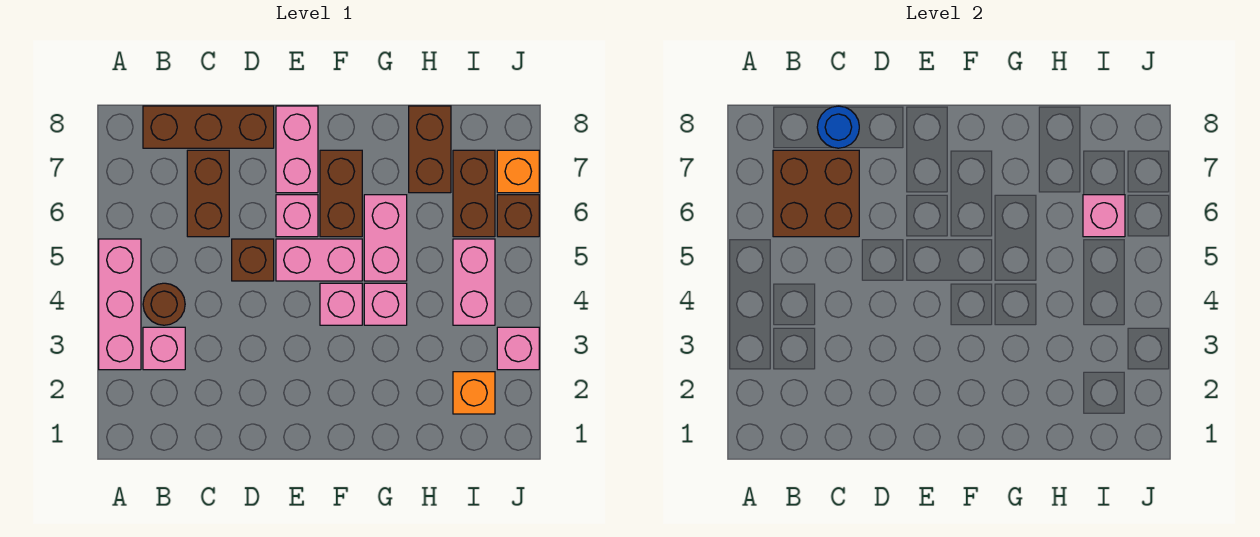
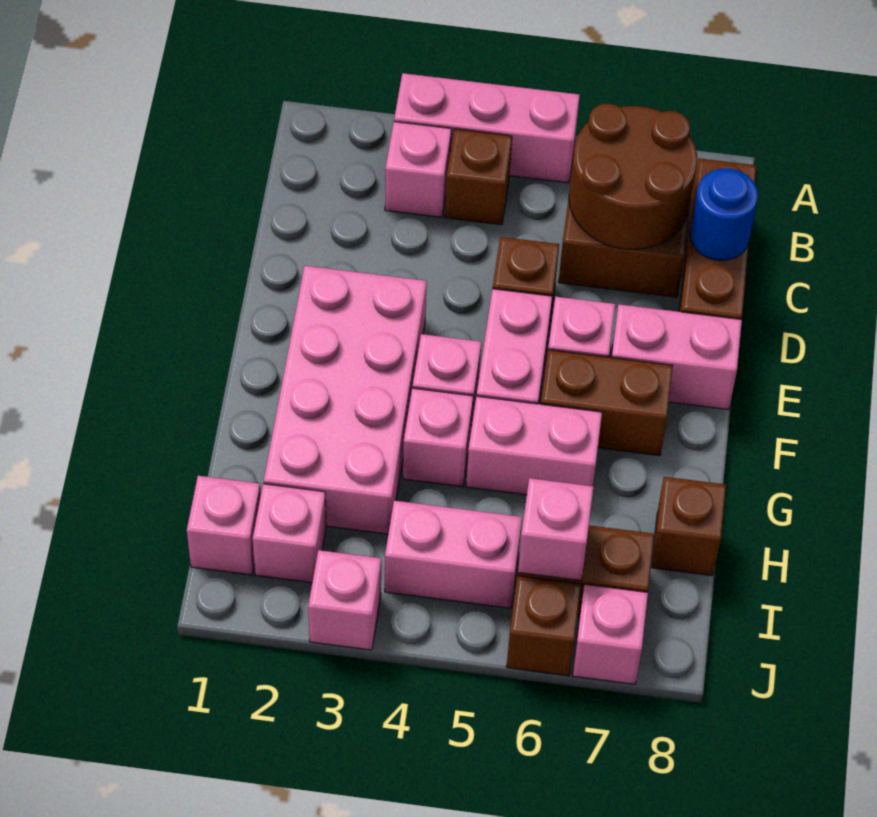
brown round brick B4 level 1 -> brown brick B4 level 1
brown brick B6:C7 level 2 -> brown round brick B6:C7 level 2
none -> pink brick E2:H3 level 1
brown brick H7:H8 level 1 -> brown brick H8 level 1
none -> pink brick I1 level 1
orange brick I2 level 1 -> pink brick I2 level 1
orange brick J7 level 1 -> pink brick J7 level 1

